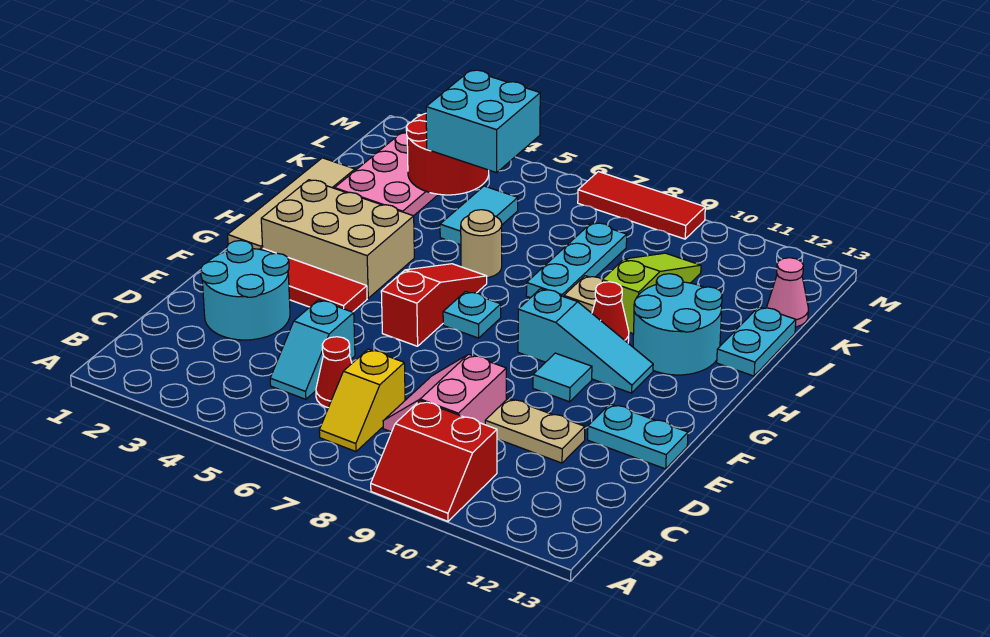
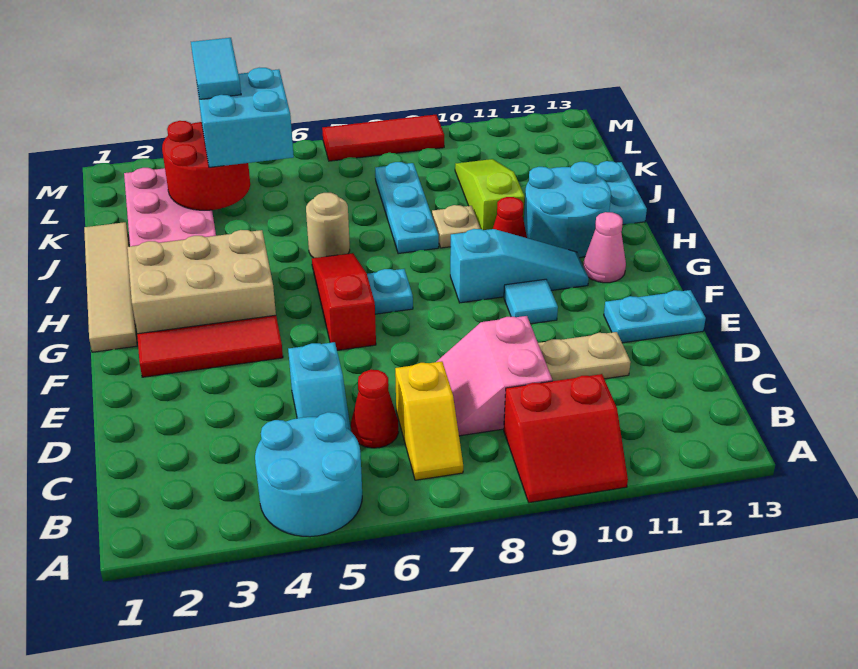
cyan round brick D2:E3 level 1 -> cyan round brick A4:B5 level 1
cyan tile J5:K5 level 1 -> cyan tile L4:M4 level 4
pink cone K13 level 1 -> pink cone G12 level 1

